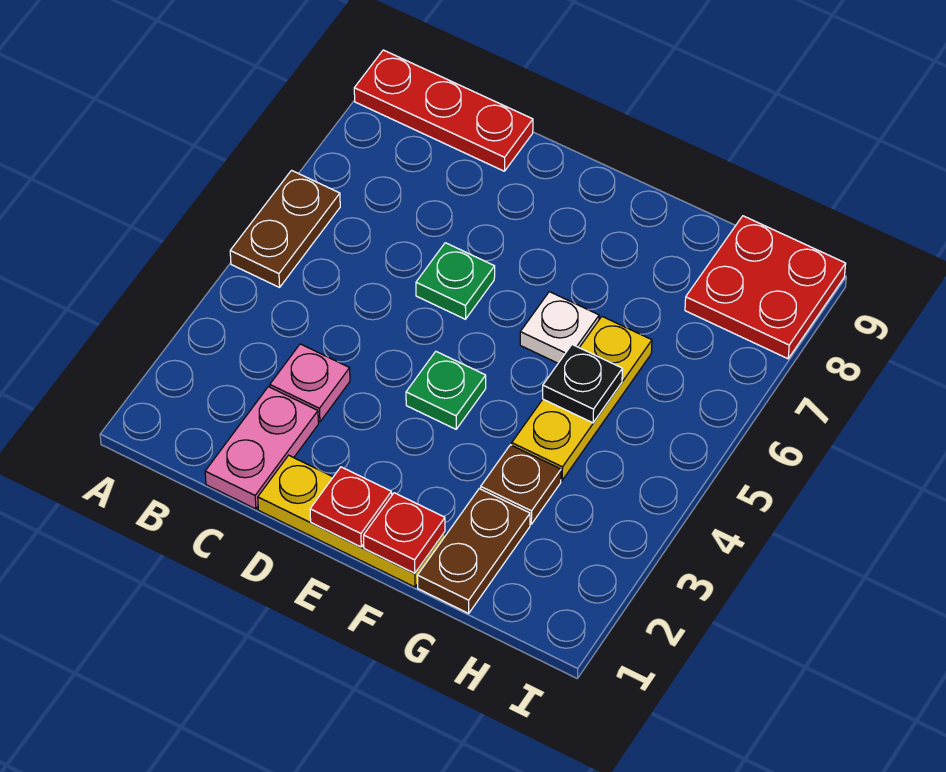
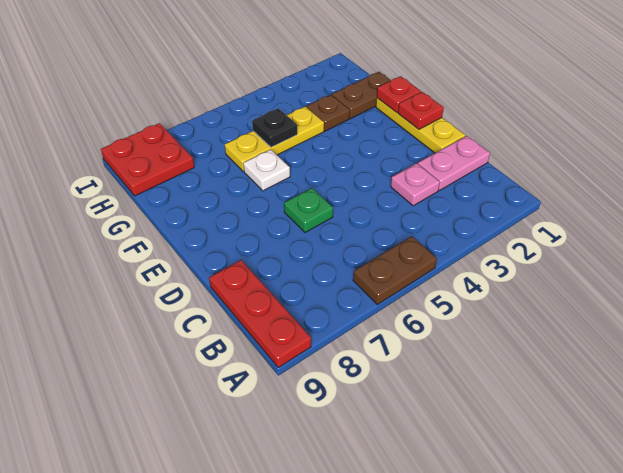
green plate E4 level 1 -> none

